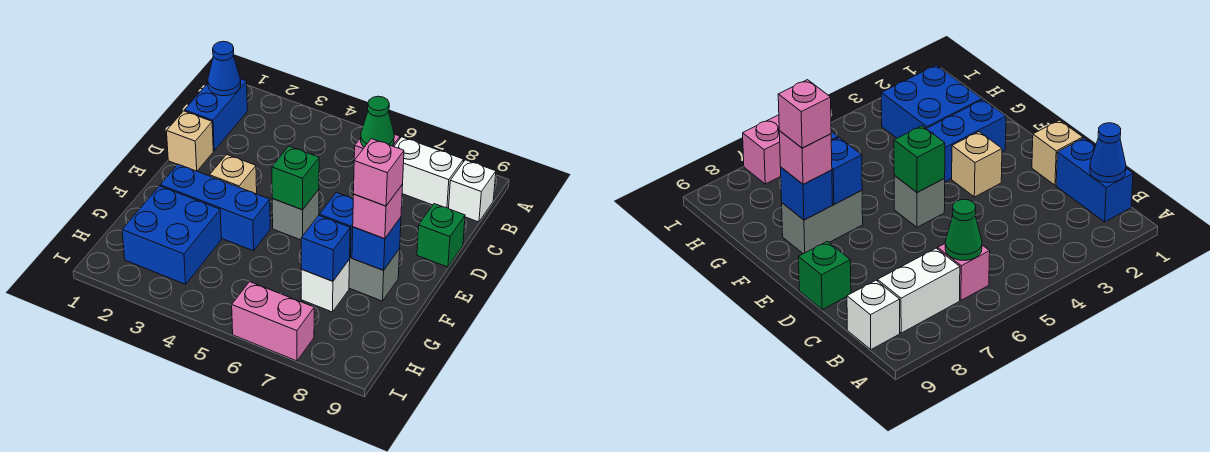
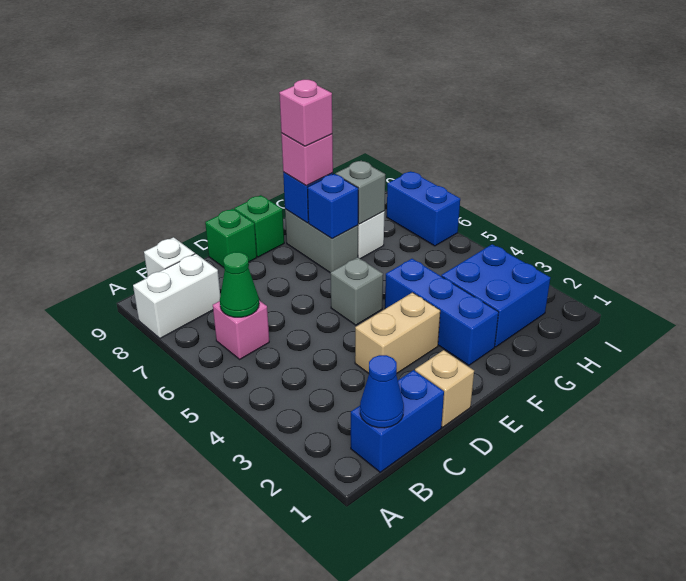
white brick B7:B8 level 1 -> white brick A8:B8 level 1
tan brick E3 level 1 -> tan brick D3:E3 level 1
green brick E5 level 2 -> green brick E9 level 1
blue brick G7 level 2 -> grey brick G7 level 2
pink brick I6:I7 level 1 -> blue brick I6:I7 level 1

